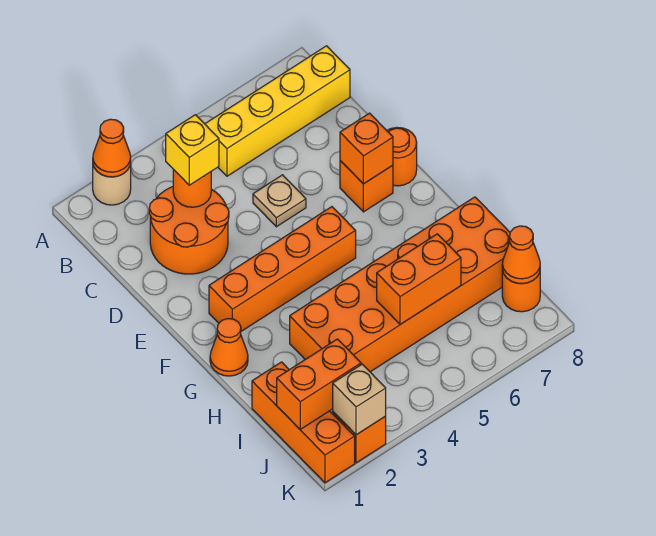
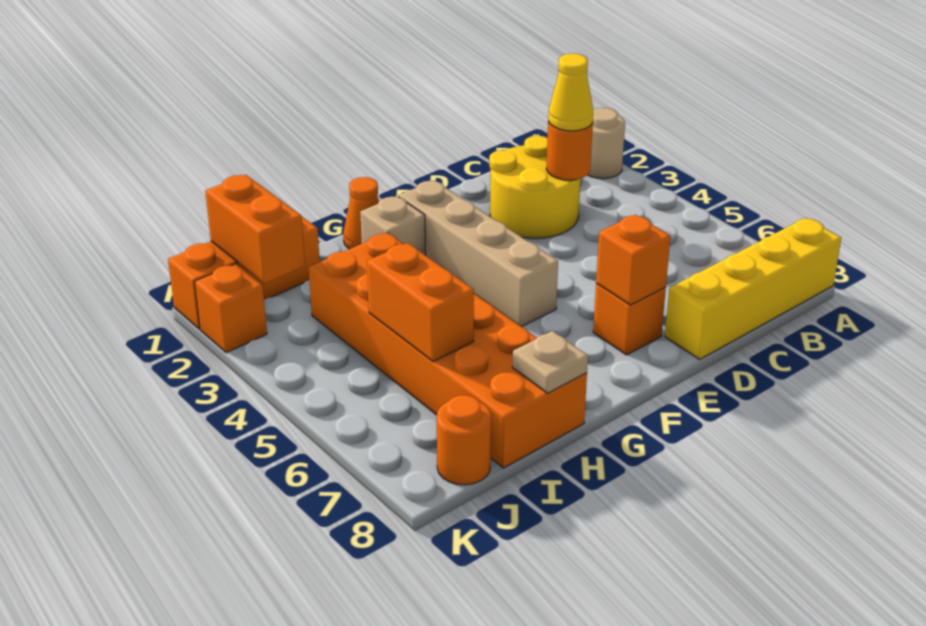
orange cone A2 level 2 -> none
yellow brick B5:B8 level 1 -> yellow brick A8:D8 level 1
orange round brick C2:D3 level 1 -> yellow round brick C2:D3 level 1
yellow brick C3 level 3 -> yellow cone C3 level 3
tan plate D5 level 1 -> tan plate H8 level 2
orange round brick E8 level 1 -> none
orange brick F2:F5 level 1 -> tan brick F2:F5 level 1
orange cone J8 level 2 -> none
tan brick K2 level 2 -> tan brick G2 level 1

